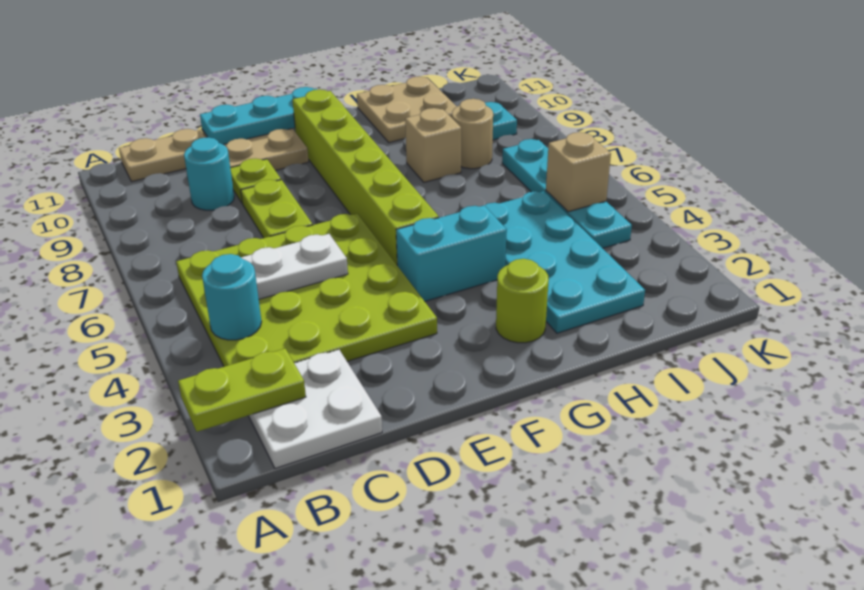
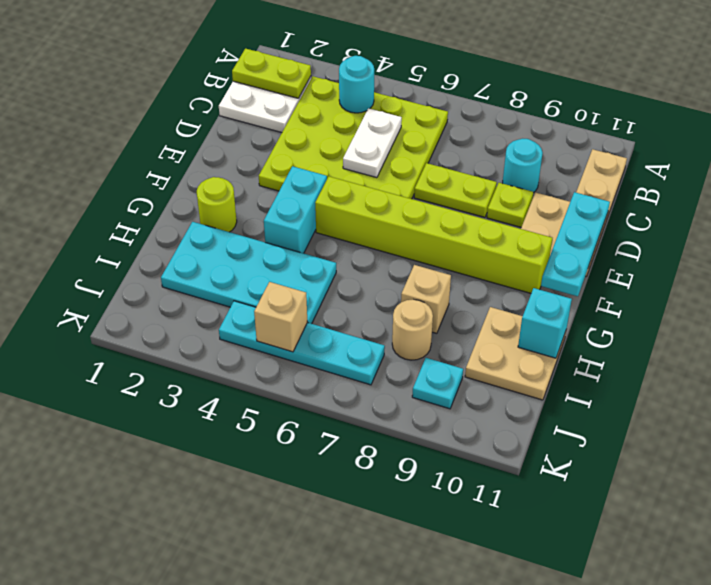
lime plate A2:B2 level 2 -> lime plate B1:B2 level 2
none -> cyan brick H11 level 2

